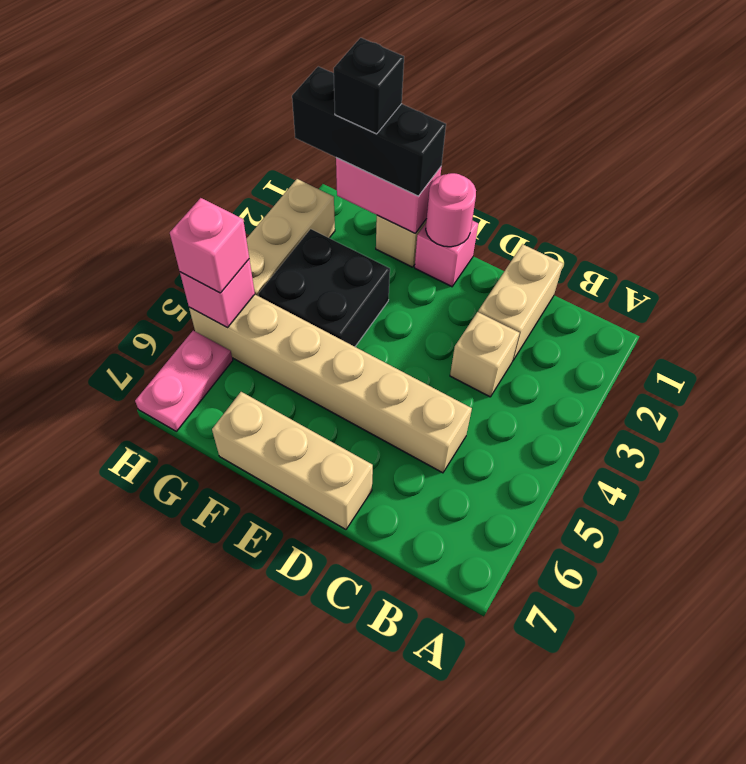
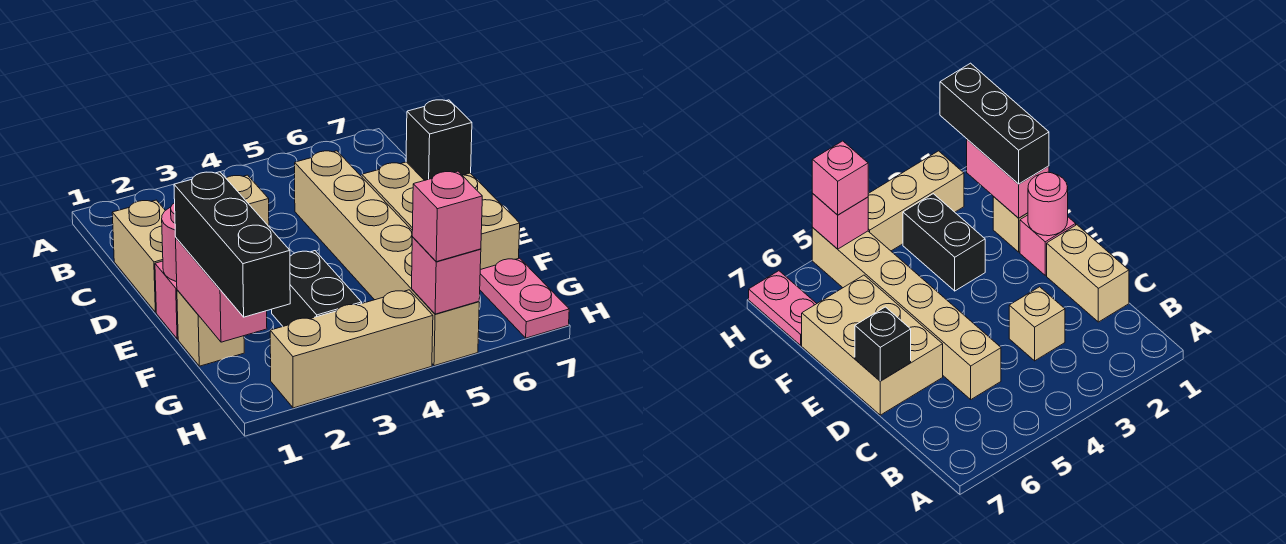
tan brick C1:C2 level 1 -> tan brick C1:D1 level 1
tan brick D7:F7 level 1 -> tan brick D6:F7 level 1
black brick F3:G4 level 1 -> black brick F3:G3 level 1
black brick G1 level 4 -> black brick D7 level 2
pink plate H6:H7 level 1 -> pink plate G7:H7 level 1

